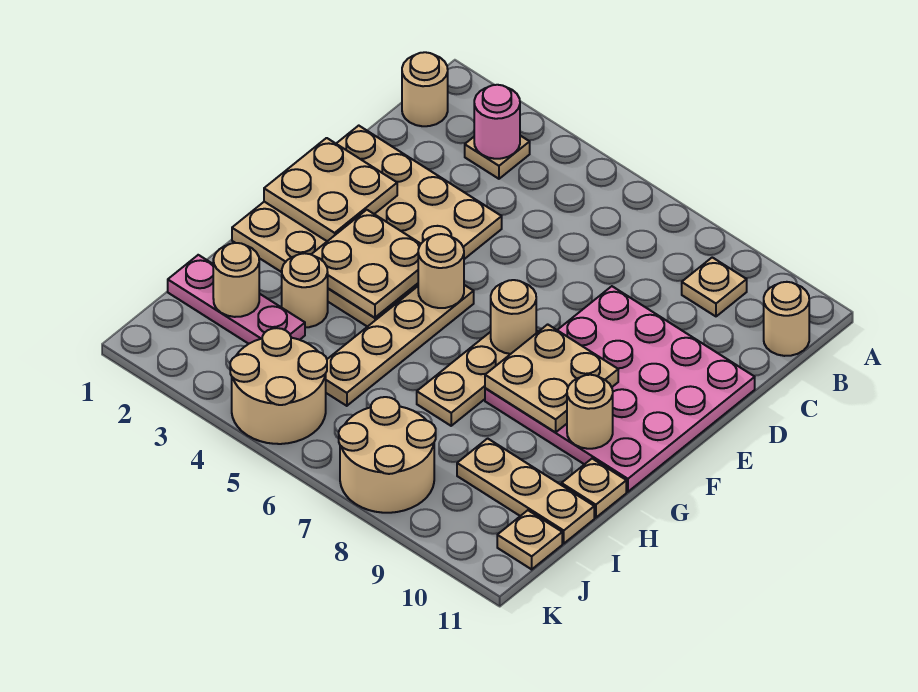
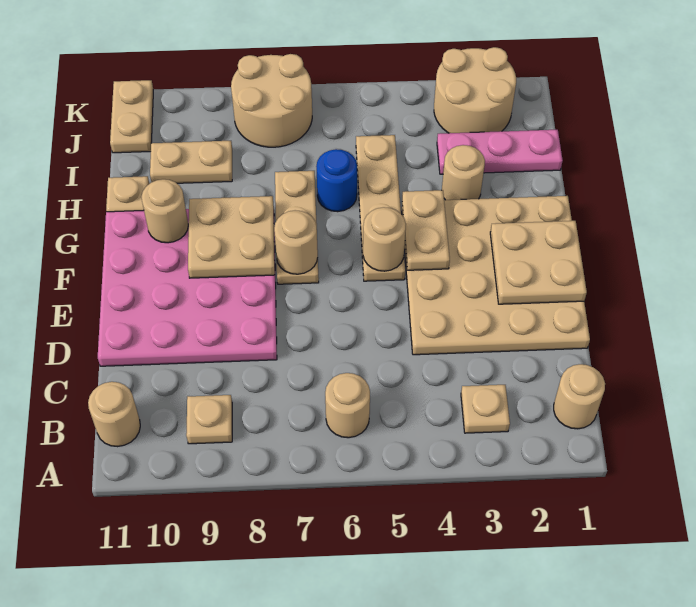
pink round brick B3 level 2 -> none
tan plate F3:G4 level 2 -> tan plate F4:G4 level 2
none -> blue round brick H6 level 1
tan round brick I2 level 2 -> tan round brick B6 level 1
tan plate I9:I11 level 1 -> tan plate I9:I10 level 1
tan round brick J4:K5 level 1 -> tan round brick J2:K3 level 1
tan plate J11 level 1 -> tan plate J11:K11 level 1

